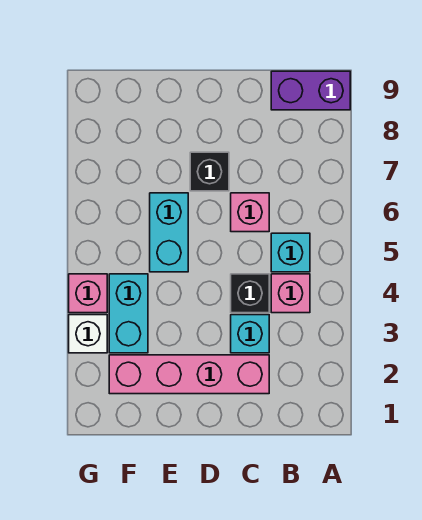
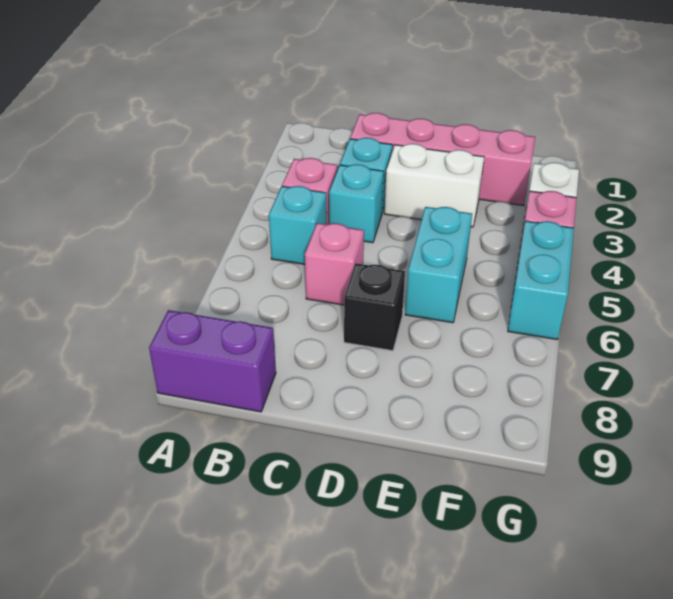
black brick C4 level 1 -> cyan brick C4 level 1
none -> white brick D3:E3 level 1
cyan brick F3:F4 level 1 -> cyan brick G5:G6 level 1

